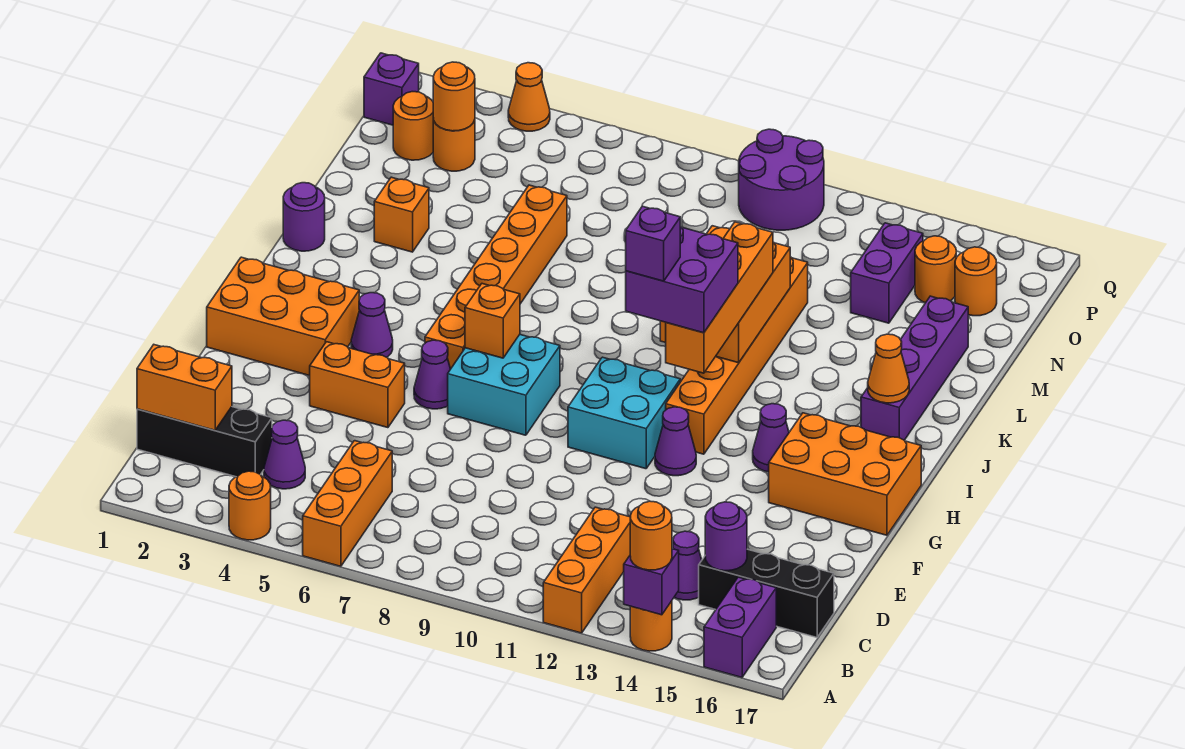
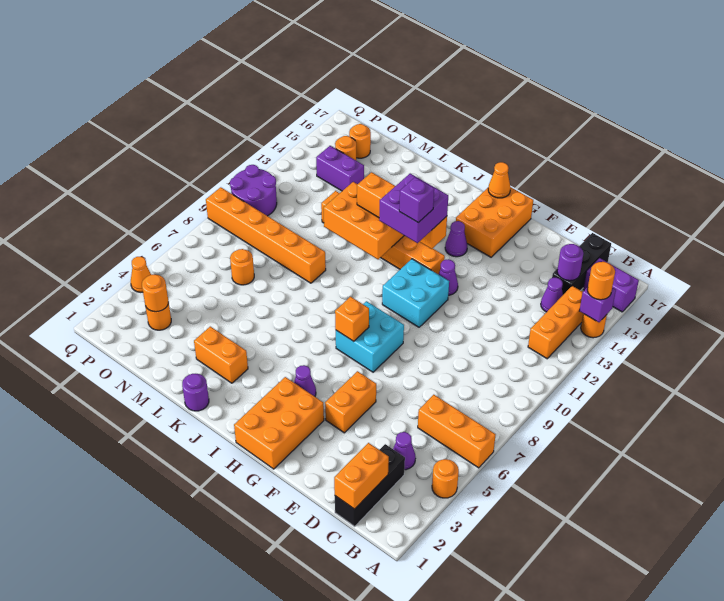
orange brick A12:C12 level 1 -> orange brick B12:B14 level 1
purple cone G6 level 1 -> none
orange brick H6:M6 level 1 -> orange brick L9:Q9 level 1
purple brick J16:M16 level 1 -> none
orange cone J16 level 2 -> orange cone H17 level 2
orange brick L3 level 1 -> orange brick K3:L3 level 1
orange round brick O2 level 1 -> orange round brick N7 level 1
purple brick P1 level 1 -> none

